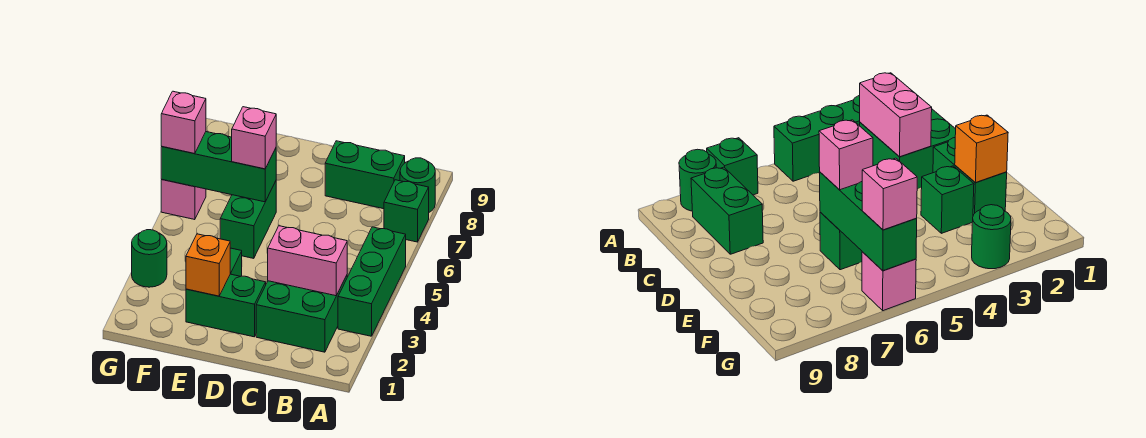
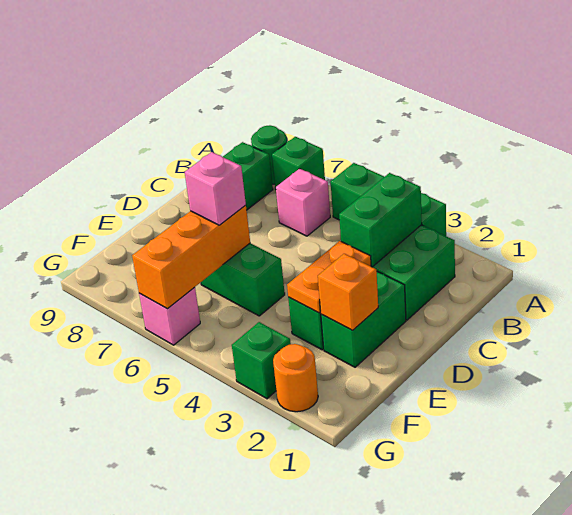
pink brick B3:C3 level 2 -> green brick B3:C3 level 2
none -> orange plate D3:E3 level 2
green brick E6:G6 level 2 -> orange brick E6:G6 level 2
none -> orange round brick G2 level 1
green round brick G3 level 1 -> green brick G3 level 1
pink brick G6 level 3 -> pink brick B6 level 1

